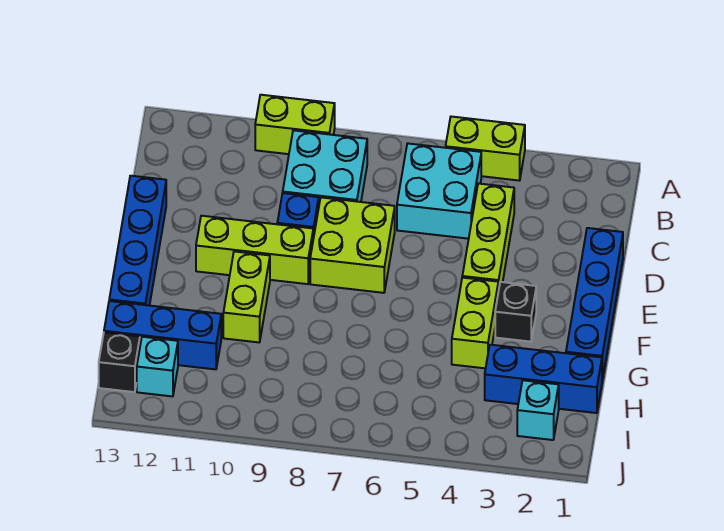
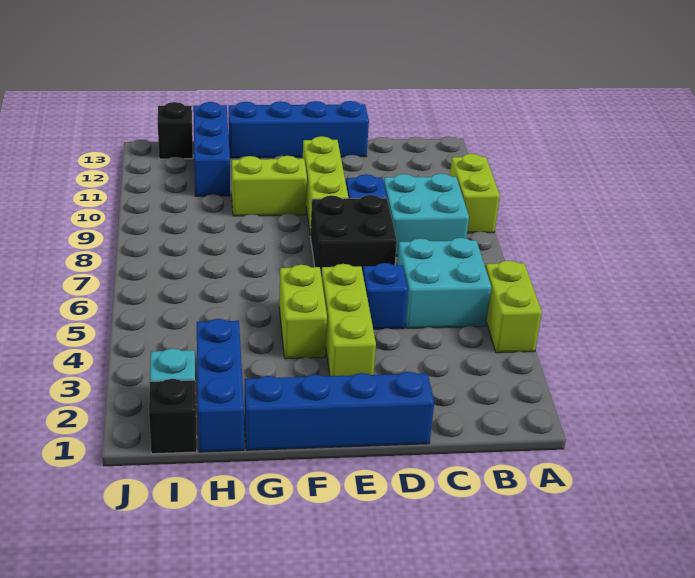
lime brick C4:E4 level 1 -> lime brick E3:E5 level 1
none -> blue brick D5 level 1
lime brick D7:E8 level 1 -> black brick D7:E8 level 1
black brick F3 level 1 -> black brick I1 level 1
lime brick F4:G4 level 1 -> lime brick F4:F5 level 1
cyan brick I12 level 1 -> none

